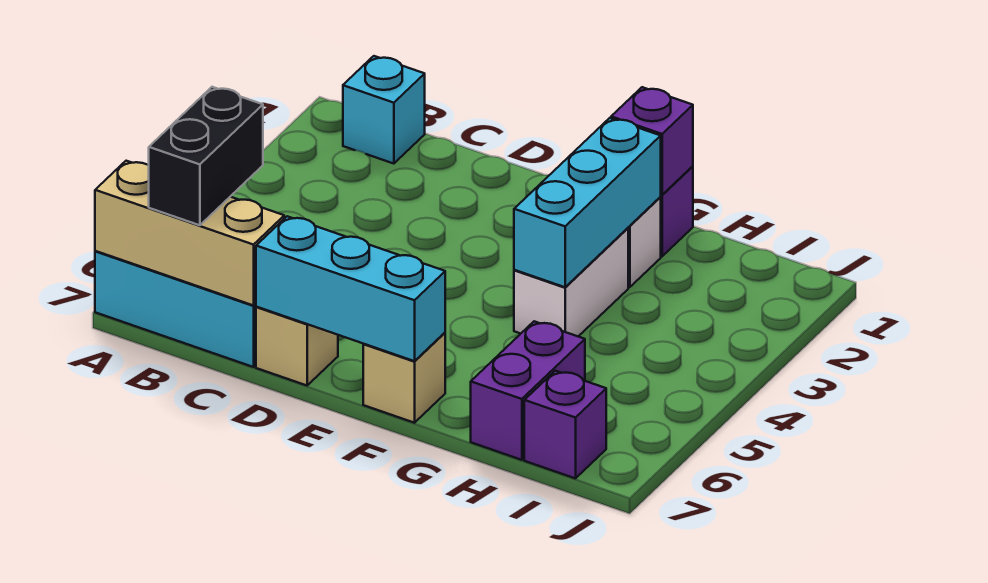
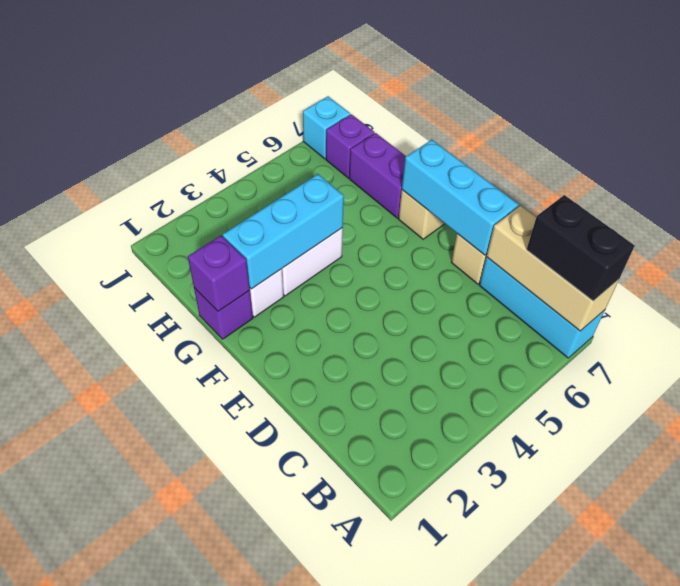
cyan brick B1 level 1 -> cyan brick J7 level 1
black brick B6:B7 level 3 -> black brick A7:B7 level 3
purple brick H6:H7 level 1 -> purple brick G7:H7 level 1

